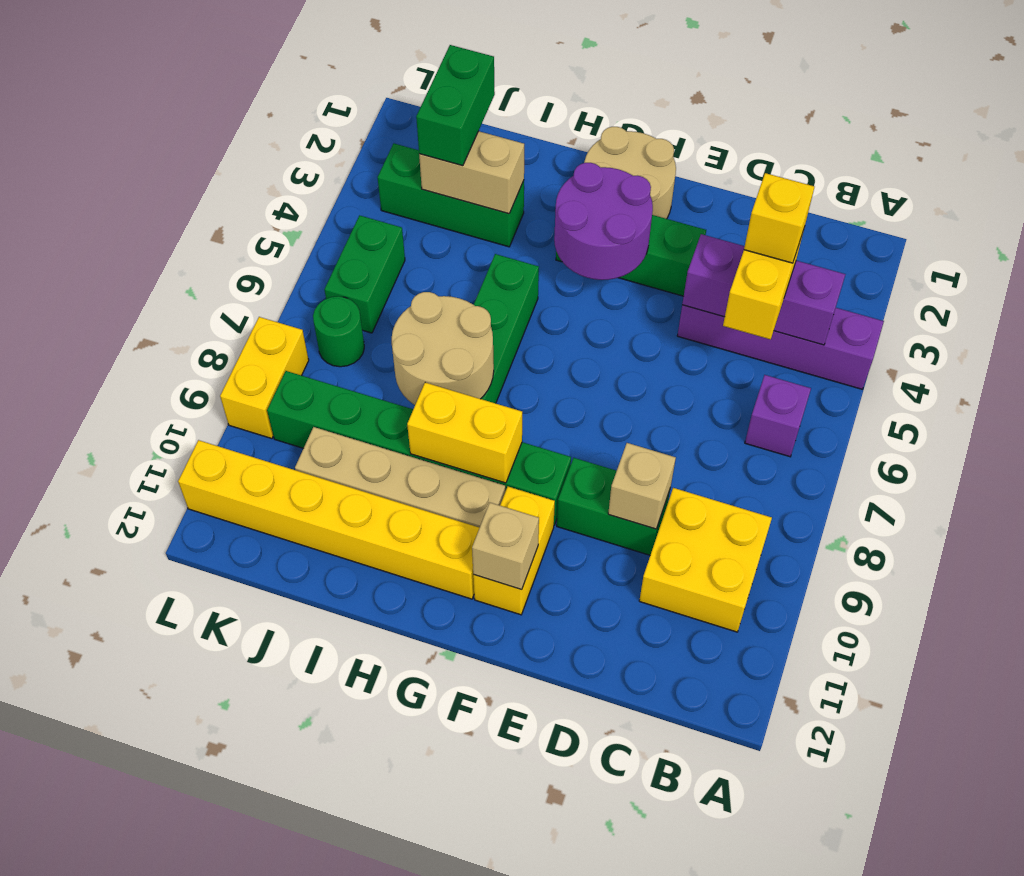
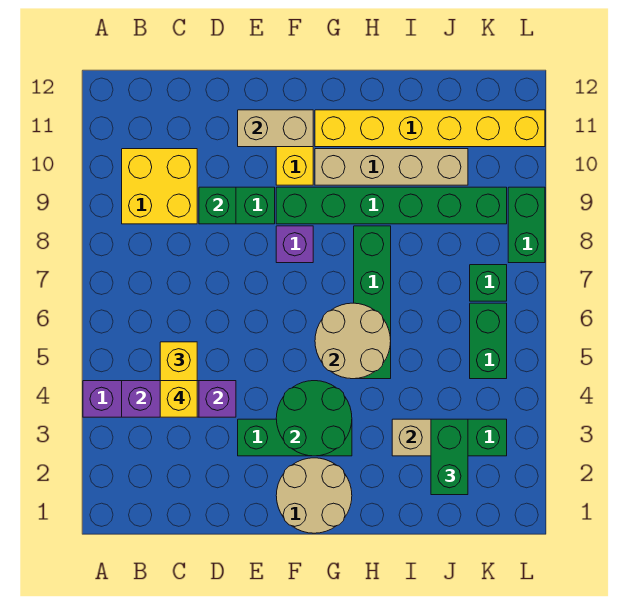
purple brick B6 level 1 -> purple brick F8 level 1
tan brick D9 level 2 -> green brick D9 level 2
purple round brick F3:G4 level 2 -> green round brick F3:G4 level 2
tan brick F11 level 2 -> tan brick E11:F11 level 2
yellow brick G9:H9 level 2 -> none
tan round brick H7:I8 level 2 -> tan round brick G5:H6 level 2
green round brick K7 level 1 -> green brick K7 level 1
yellow brick L8:L9 level 1 -> green brick L8:L9 level 1

